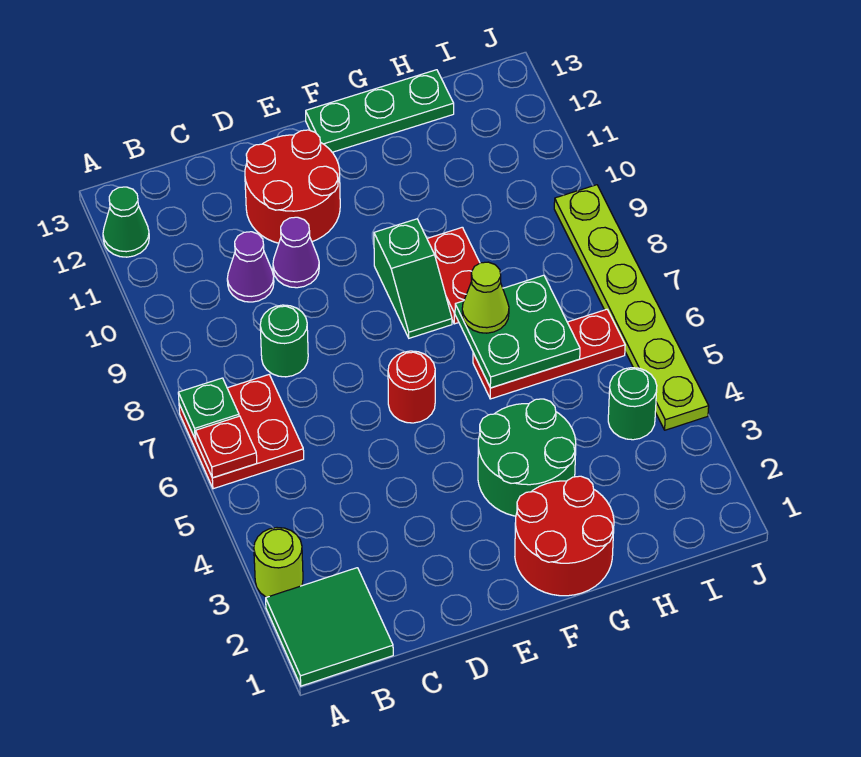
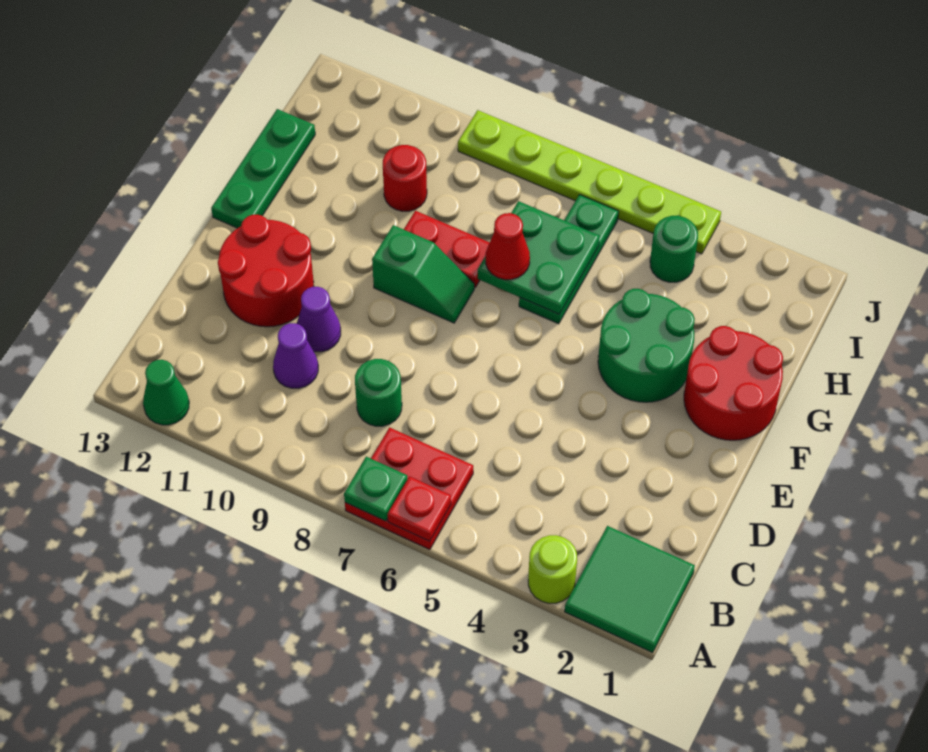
red round brick E6 level 1 -> red round brick H10 level 1
red plate G6:I6 level 1 -> green plate G6:I6 level 1
lime cone G7 level 3 -> red cone G7 level 3

